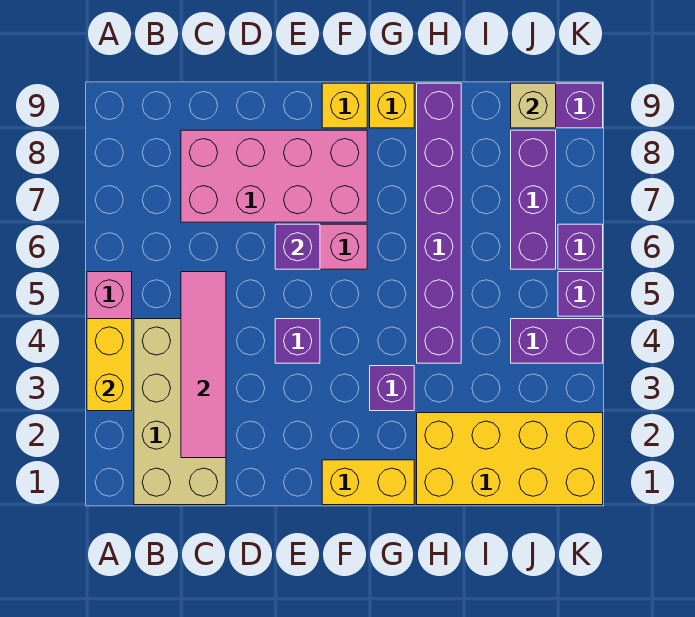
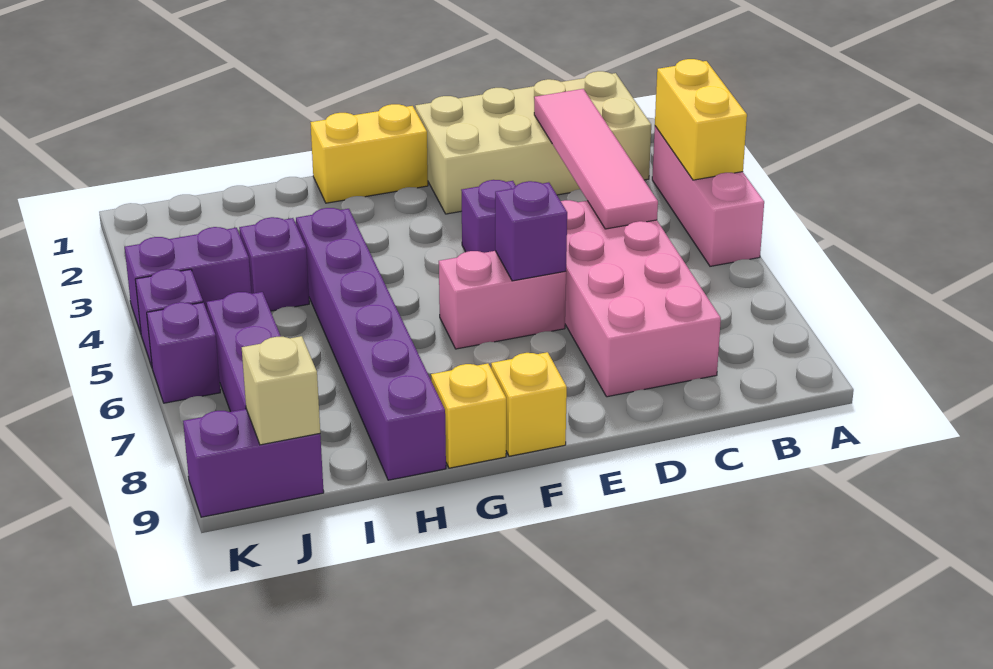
tan brick B1:C4 level 1 -> tan brick B1:E2 level 1
pink brick C7:F8 level 1 -> pink brick C5:D8 level 1
purple brick G3 level 1 -> purple brick I4 level 1
yellow brick H1:K2 level 1 -> none

